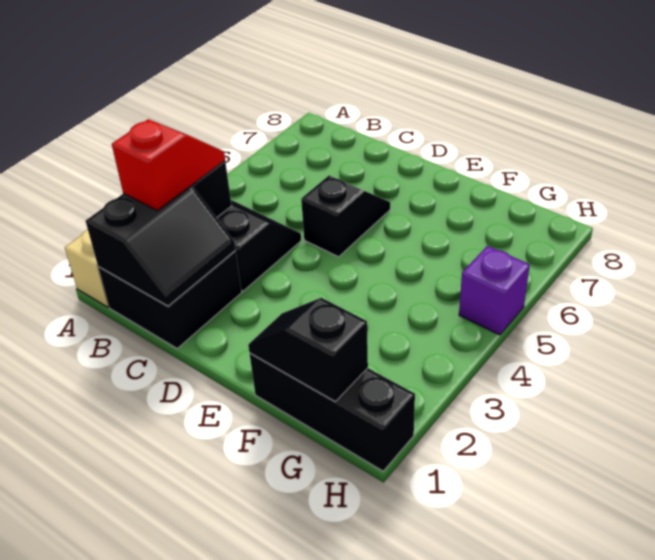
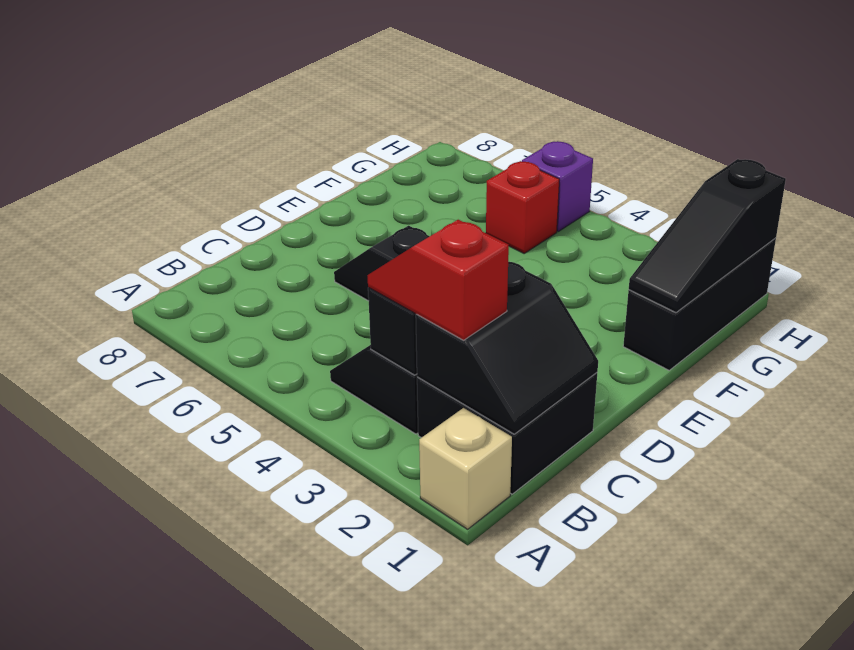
black slope B1:C2 level 2 top B -> black slope B1:C2 level 2 top 2
black slope F1:G1 level 2 top G -> black slope F1:H1 level 2 top H
none -> red brick G5 level 1

